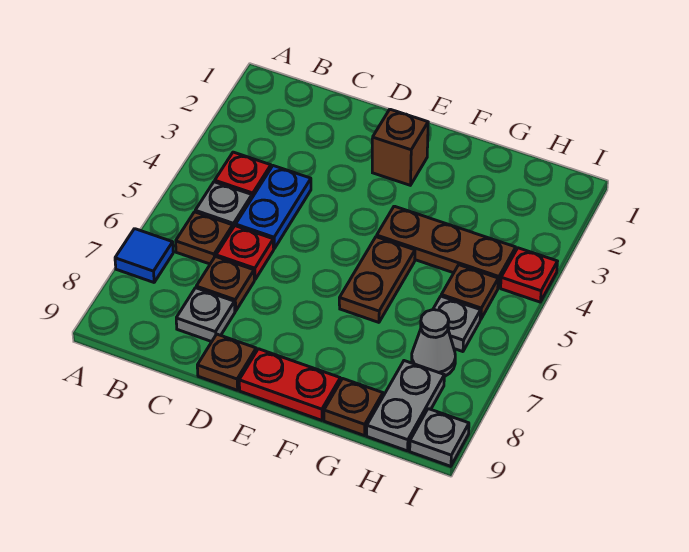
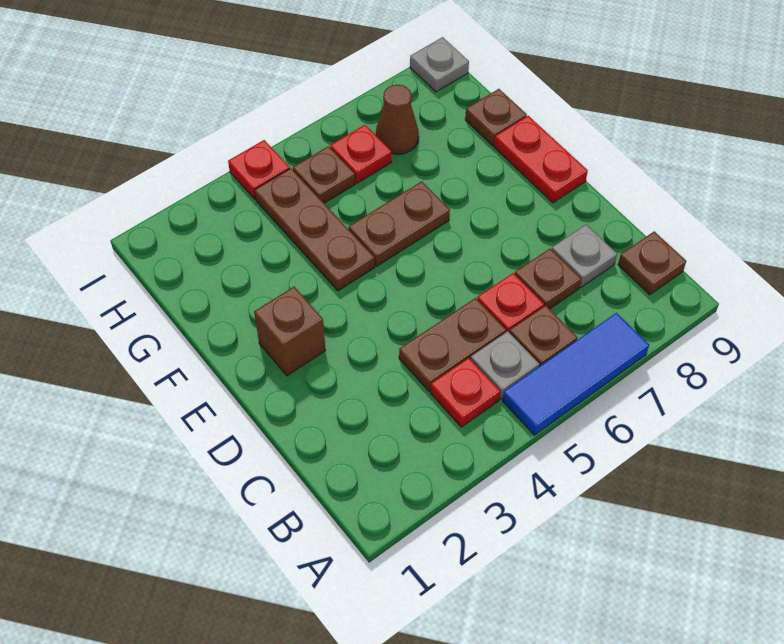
blue tile A7 level 1 -> blue tile A5:A7 level 1
blue plate C4:C5 level 1 -> brown plate C4:C5 level 1
brown plate D9 level 1 -> brown plate B9 level 1
grey plate H6 level 1 -> red plate H6 level 1
grey cone H7 level 1 -> brown cone H7 level 1
grey plate H8:H9 level 1 -> none

